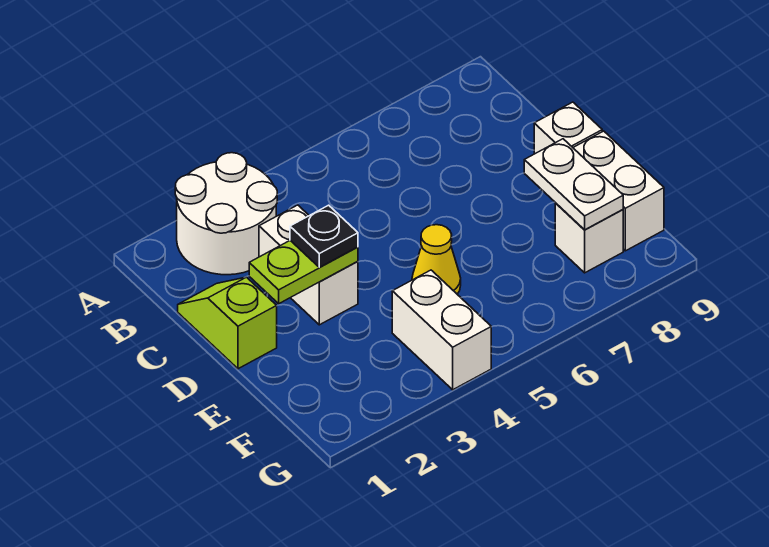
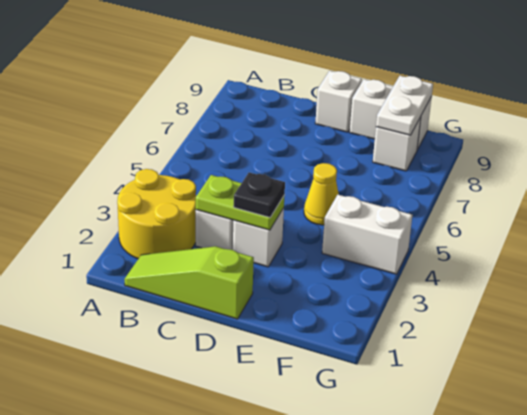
white round brick A2:B3 level 1 -> yellow round brick A2:B3 level 1
lime slope C1:D1 level 1 top D -> lime slope B1:D1 level 1 top D
lime plate D2:D3 level 2 -> lime plate C3:D3 level 2
white plate E8:F8 level 2 -> white plate F8:F9 level 2

